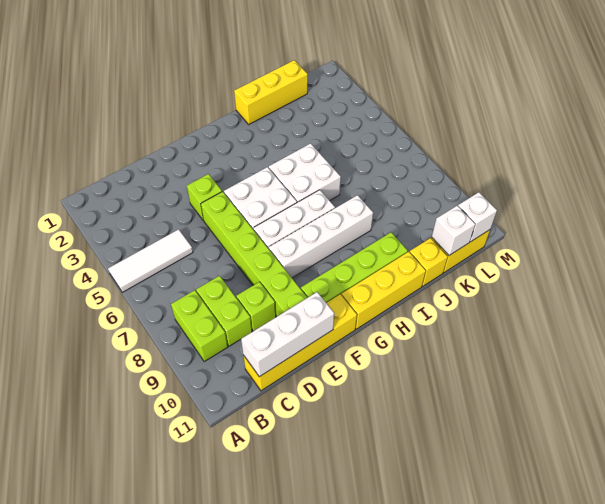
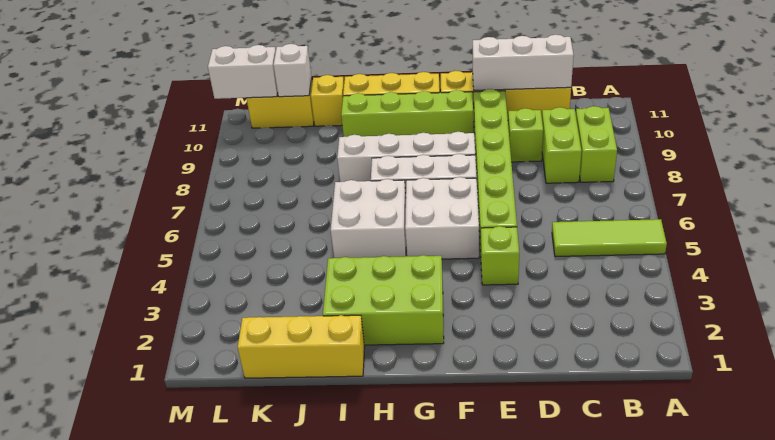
white tile A5:C5 level 1 -> lime tile A5:C5 level 1
none -> lime brick G2:I3 level 1
white brick L11 level 2 -> white brick L11:M11 level 2

